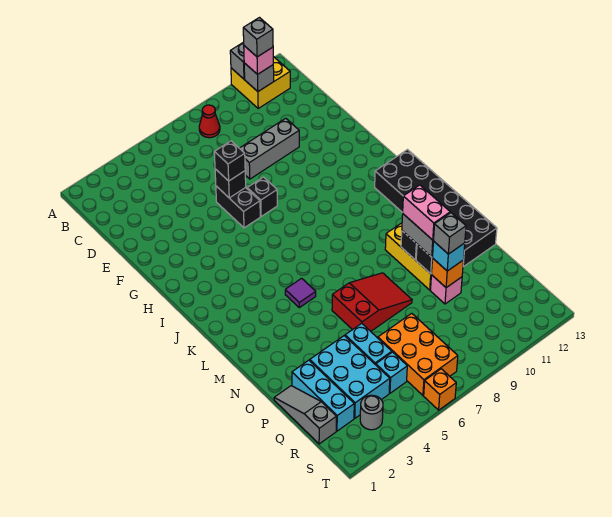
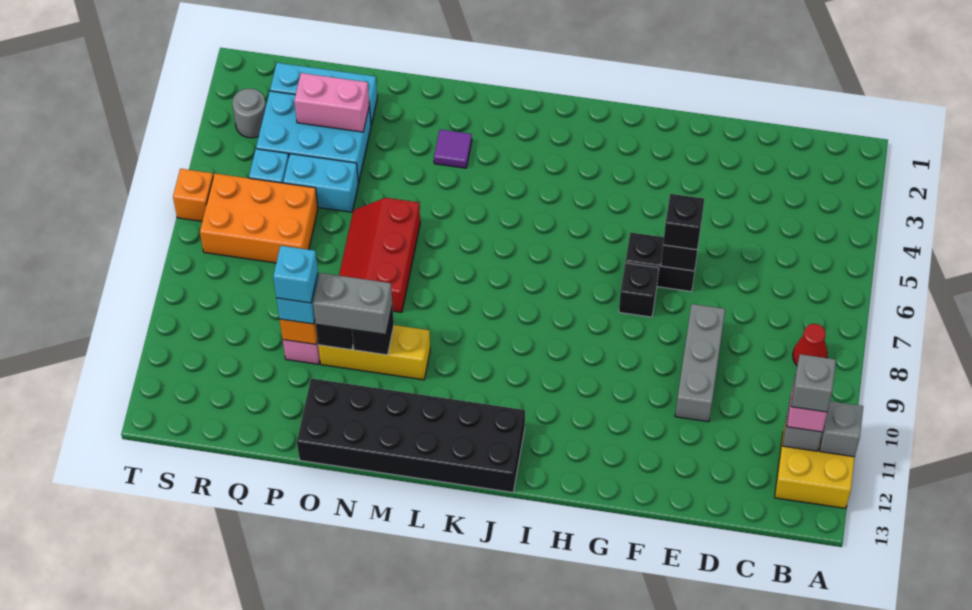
purple tile L5 level 1 -> purple tile M3 level 1
red slope N6:O8 level 1 top 6 -> red slope N6:O8 level 1 top N
pink brick N10:O10 level 4 -> pink brick P3:Q3 level 2
grey slope P1:R1 level 1 top R -> none
grey brick P10 level 4 -> cyan brick P10 level 4

